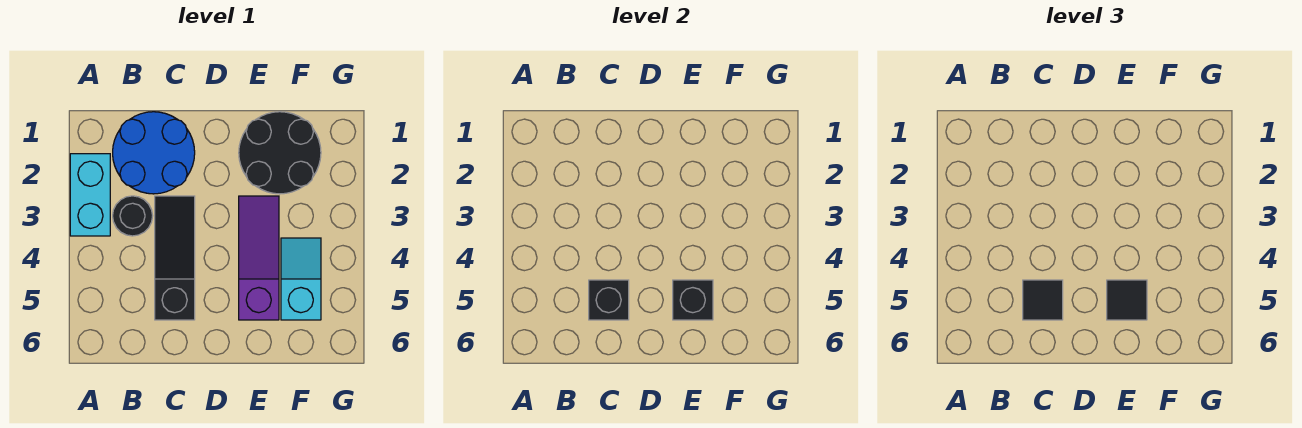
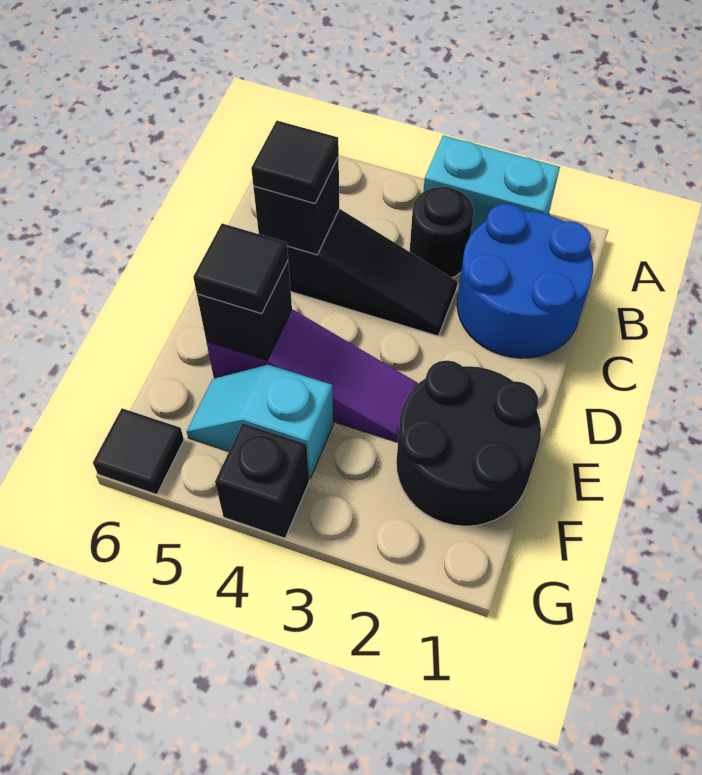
cyan slope F4:F5 level 1 top 5 -> cyan slope F4:F5 level 1 top 4
none -> black brick G4 level 1
none -> black tile G6 level 1

